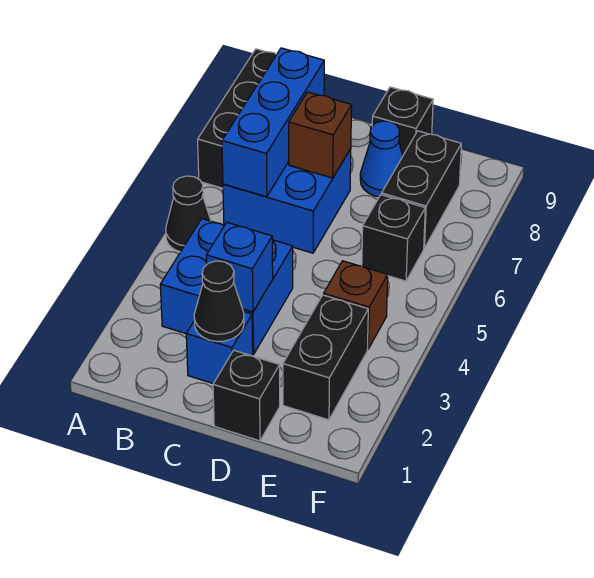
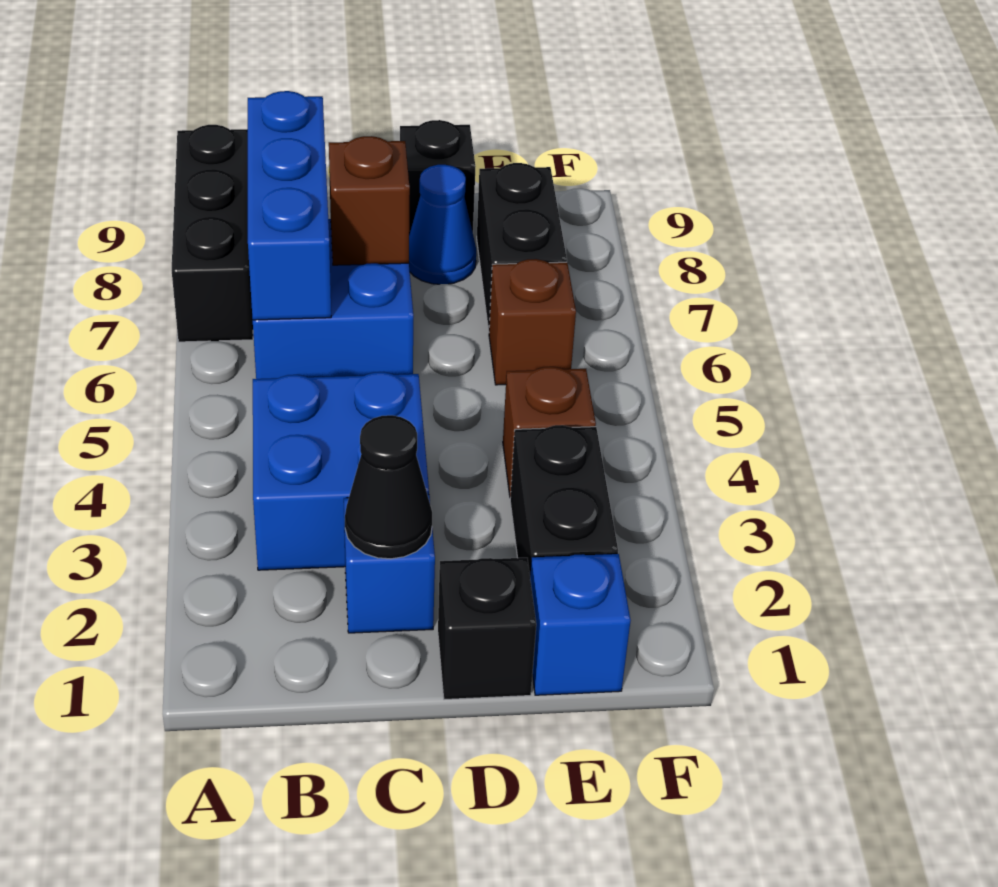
black cone A5 level 1 -> none
blue brick C3 level 2 -> blue brick E1 level 1
black brick E6 level 1 -> brown brick E6 level 1

